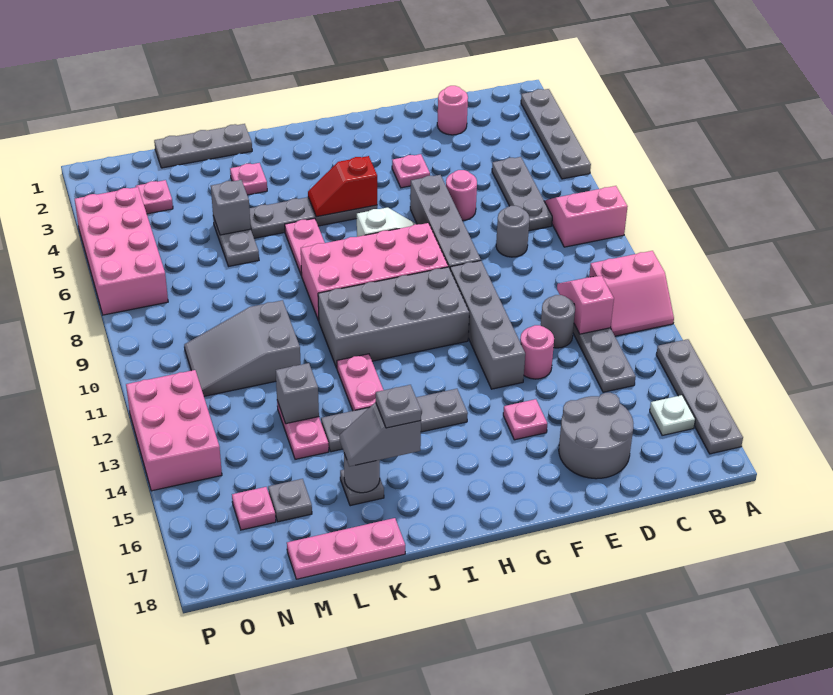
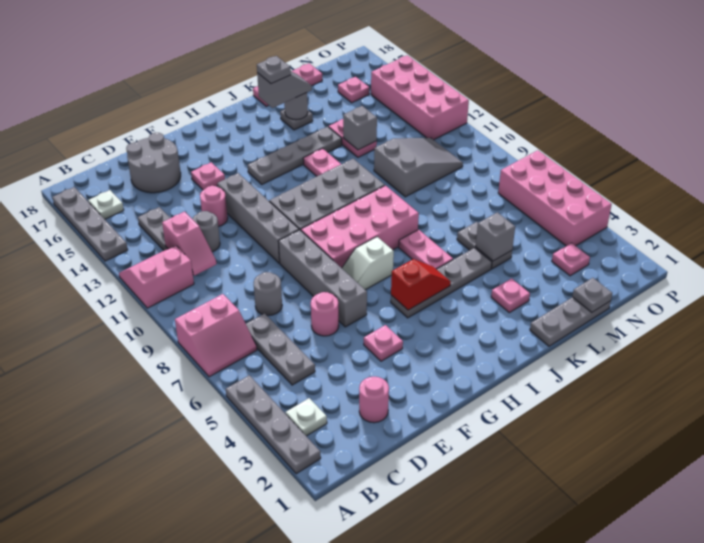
none -> white plate B3 level 1
grey plate M16 level 1 -> grey plate M1 level 2
pink brick O12:P14 level 1 -> pink brick O12:P15 level 1

